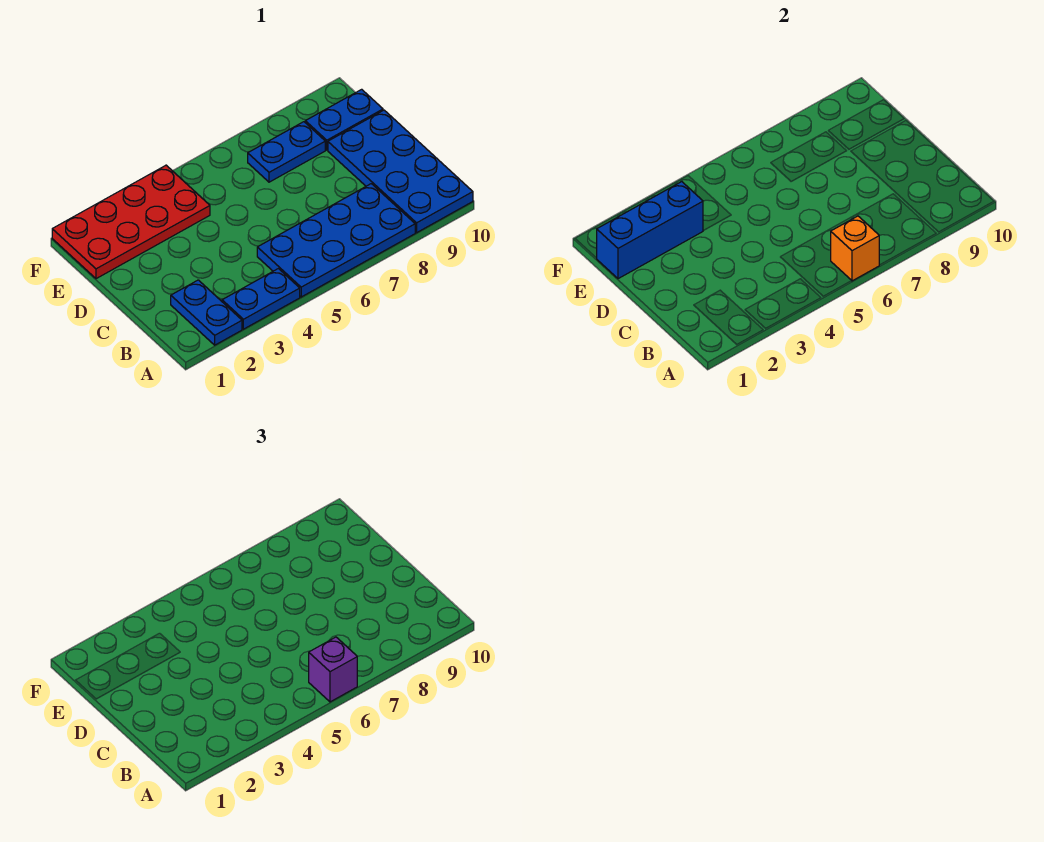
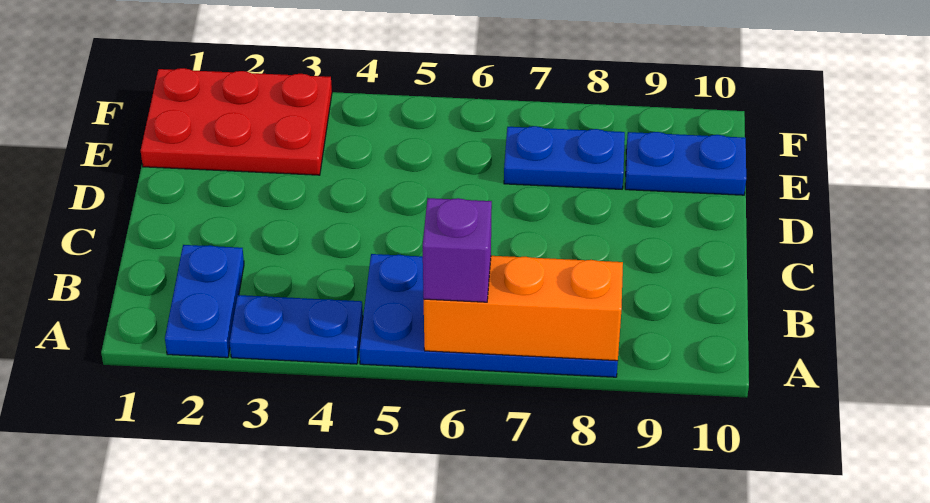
orange brick A6 level 2 -> orange brick A6:A8 level 2
blue plate A9:D10 level 1 -> none
red plate E1:F4 level 1 -> red plate E1:F3 level 1
blue brick E1:E3 level 2 -> none

